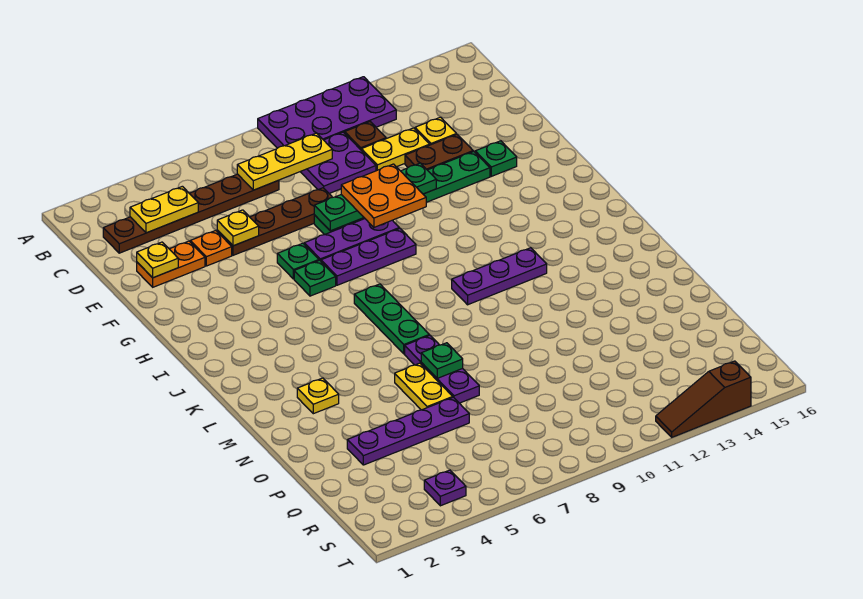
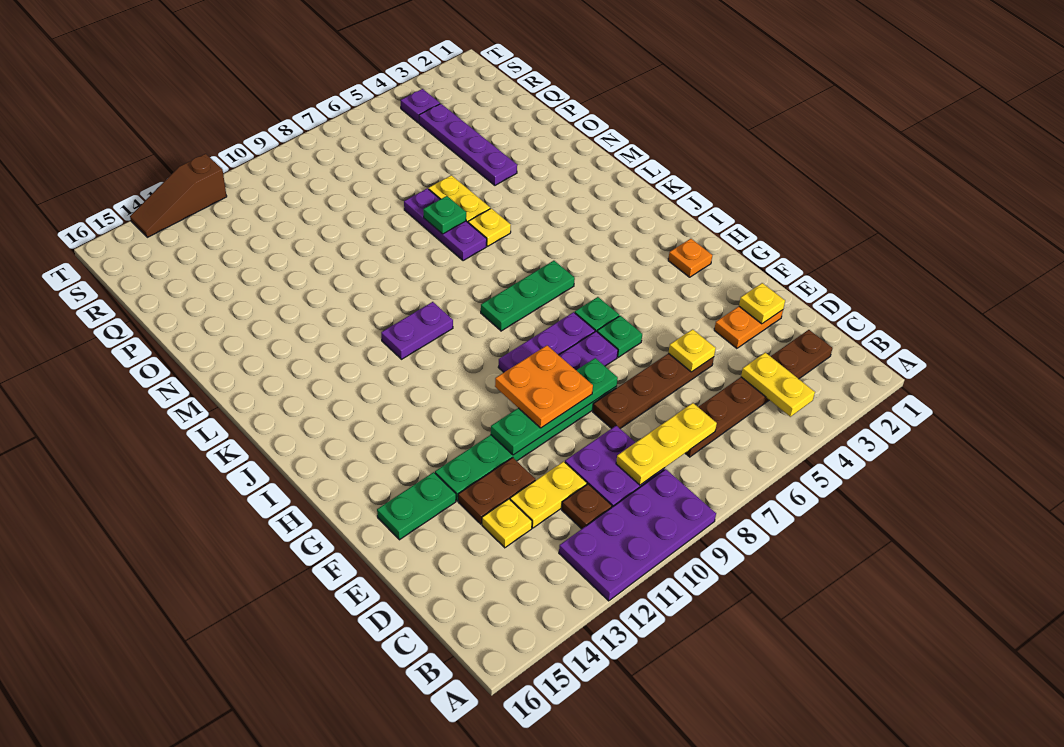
yellow plate C3:C4 level 2 -> yellow plate B4:C4 level 2
orange plate E4 level 1 -> orange plate H2 level 1
green plate F14 level 1 -> green plate F14:F15 level 1
green plate J7:L7 level 1 -> green plate J6:J8 level 1
purple plate K10:K12 level 1 -> purple plate K10:K11 level 1
yellow plate M3 level 1 -> yellow plate M6 level 1
purple plate P3:P6 level 1 -> purple plate O4:R4 level 1
brown slope T12:T14 level 1 top 14 -> brown slope T12:T14 level 1 top 12

